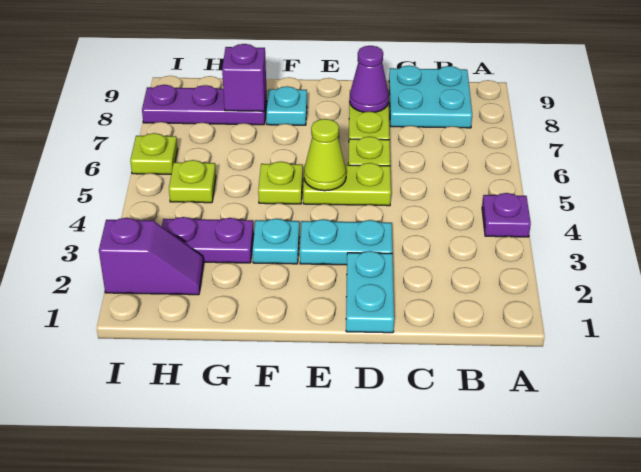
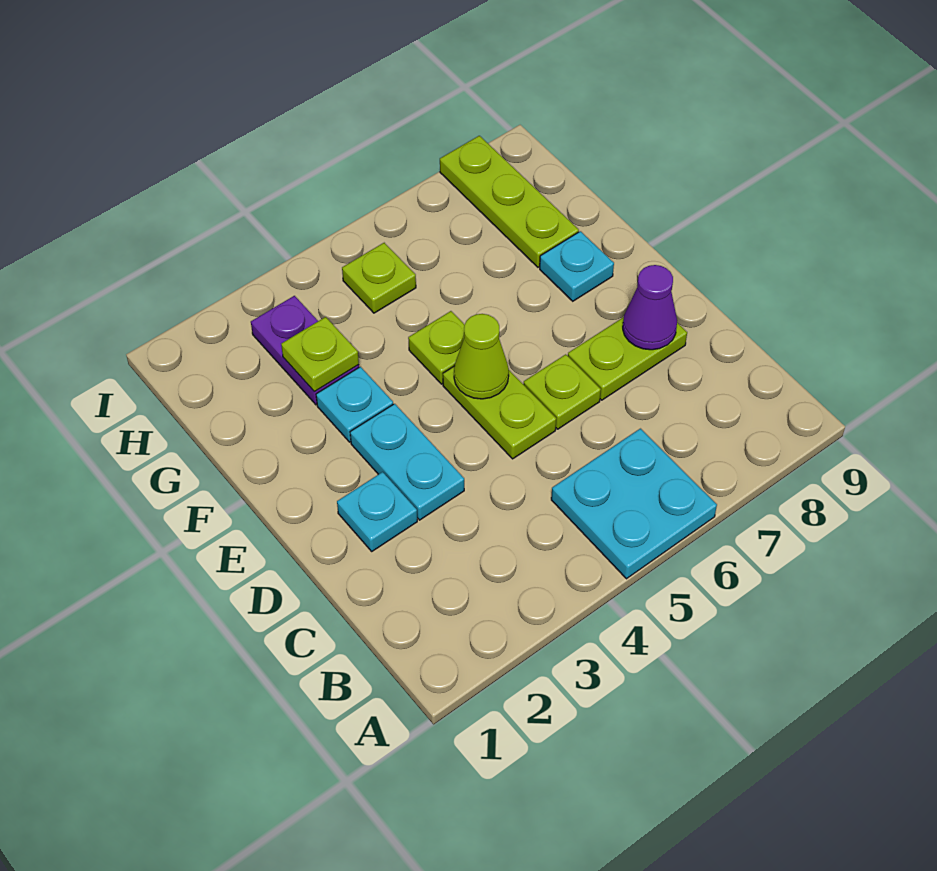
purple plate A4 level 1 -> none
cyan plate B8:C9 level 1 -> cyan plate A5:B6 level 1
cyan plate D1:D2 level 1 -> cyan plate D2 level 1
purple plate G8:I8 level 1 -> lime plate G8:I8 level 1
purple brick G8 level 2 -> none
purple slope H2:I2 level 1 top I -> none
lime plate I6 level 1 -> lime plate G3 level 2

